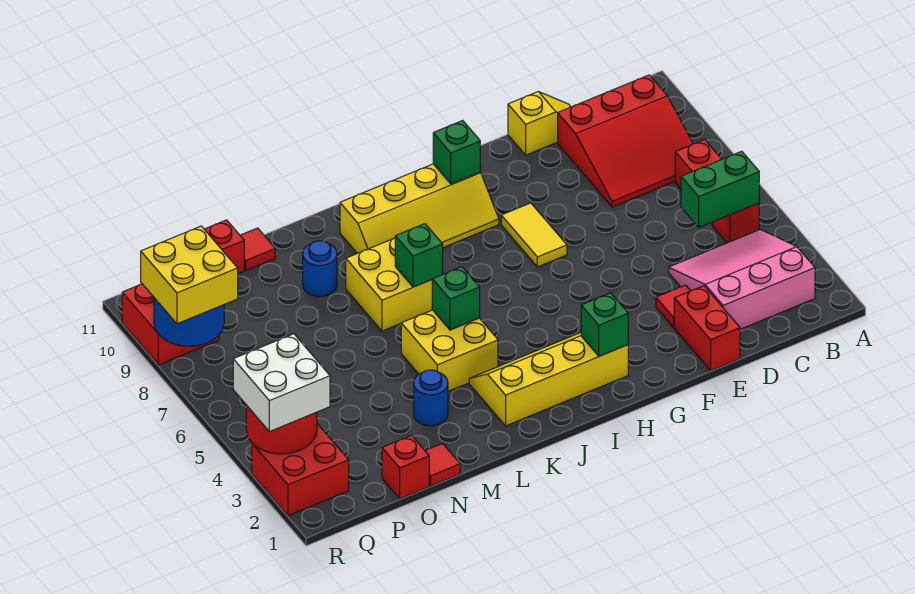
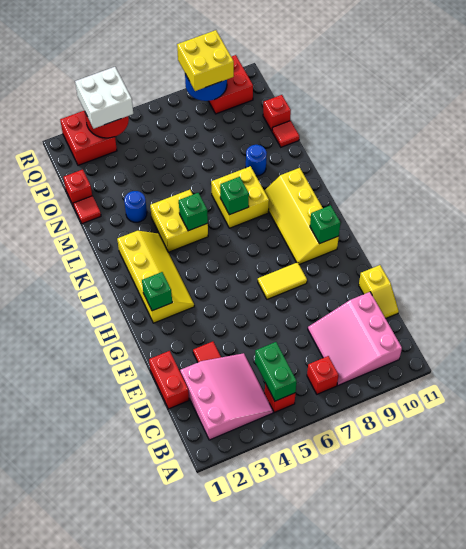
red slope B8:D10 level 1 top 10 -> pink slope B8:D10 level 1 top 10
red brick E1:E2 level 1 -> red brick D1:E1 level 1

